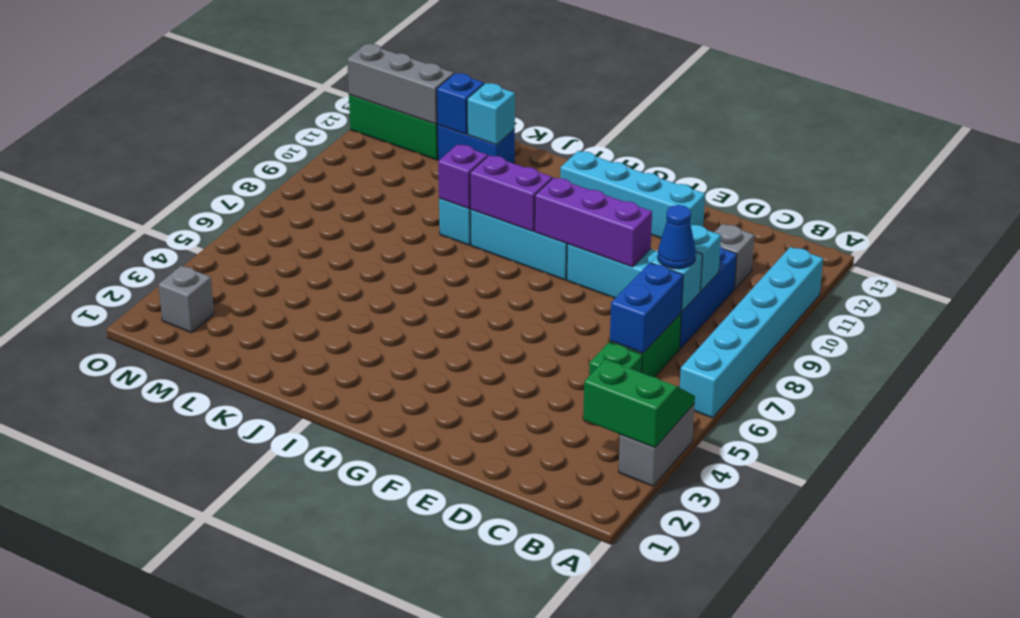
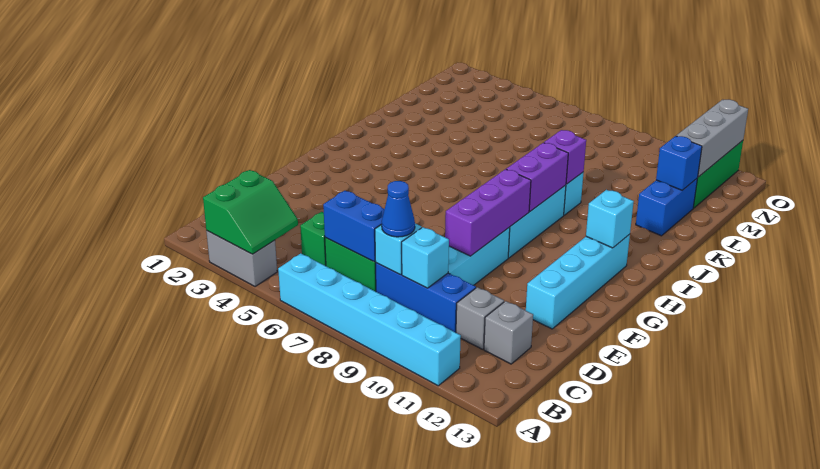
cyan brick K12 level 2 -> cyan brick H12 level 2
grey brick N2 level 1 -> grey brick C12 level 1

